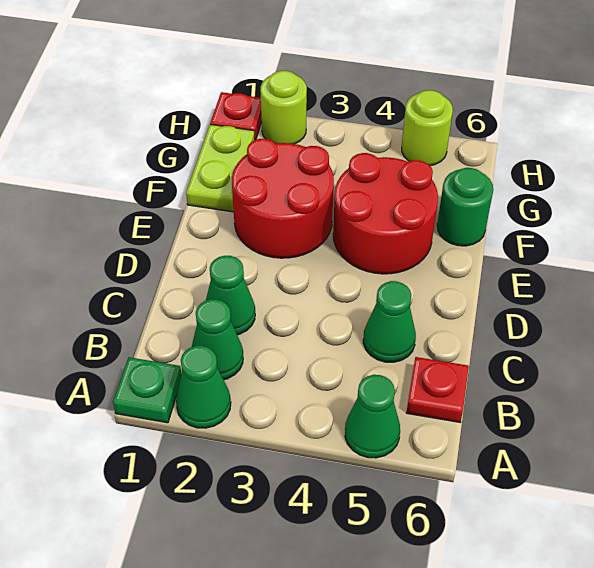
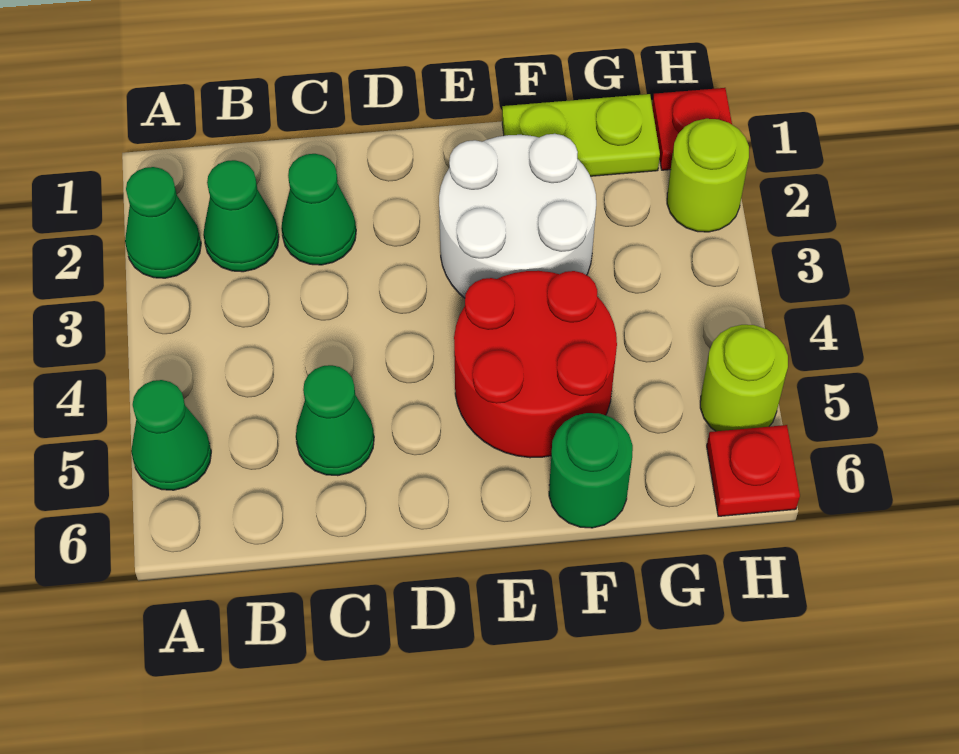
green plate A1 level 1 -> none
red plate B6 level 1 -> red plate H6 level 1
red round brick E2:F3 level 1 -> white round brick E2:F3 level 1

